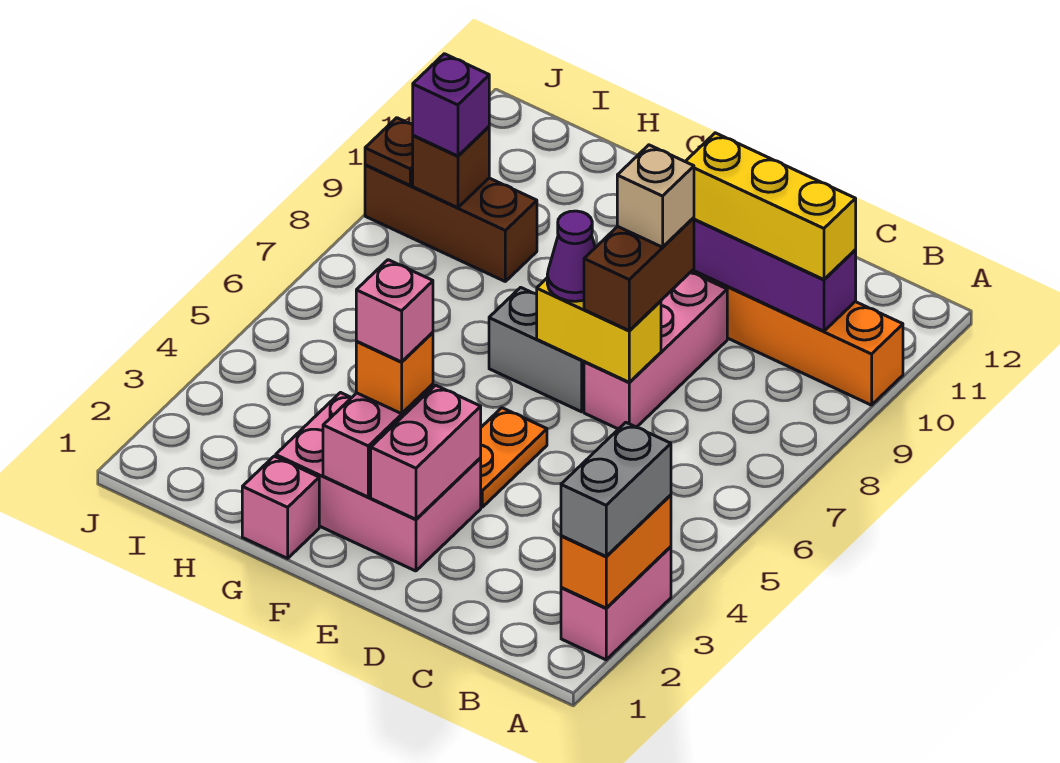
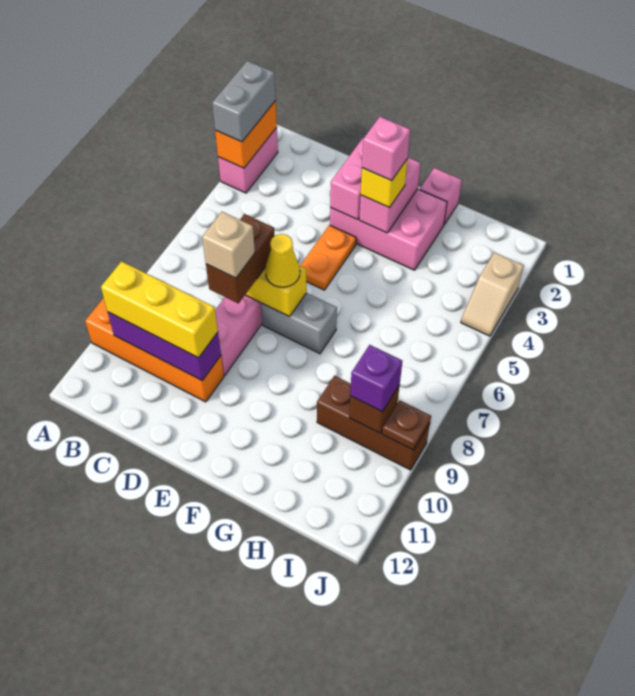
purple cone E7 level 3 -> yellow cone E7 level 3
orange brick F3 level 3 -> yellow brick F3 level 3
none -> tan slope J3:J4 level 1 top 3

